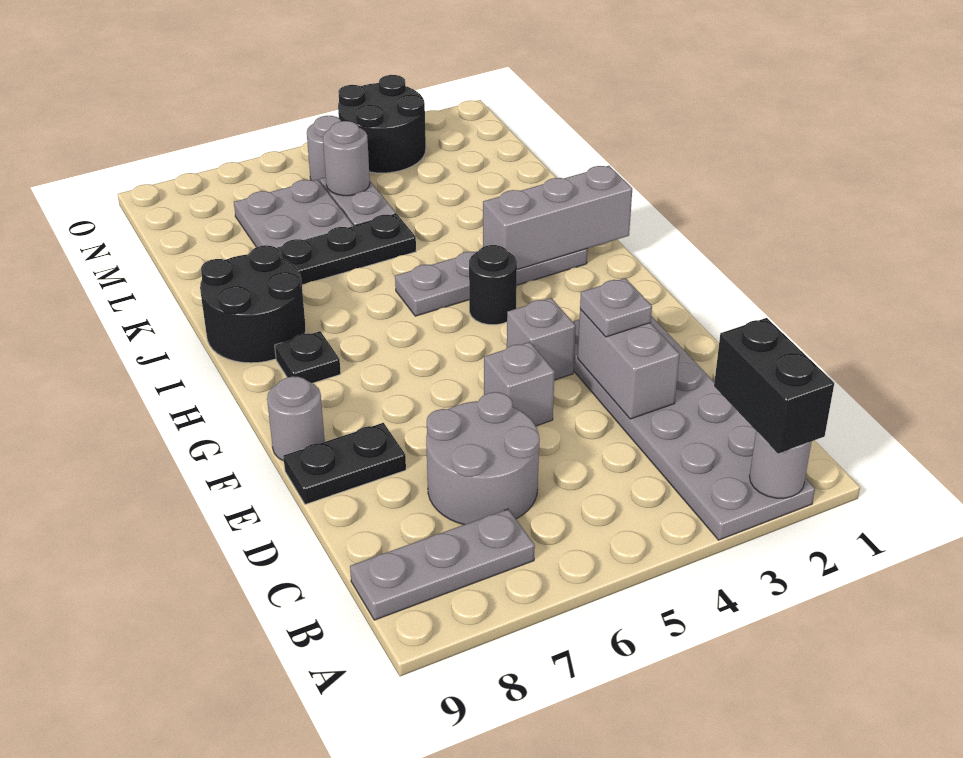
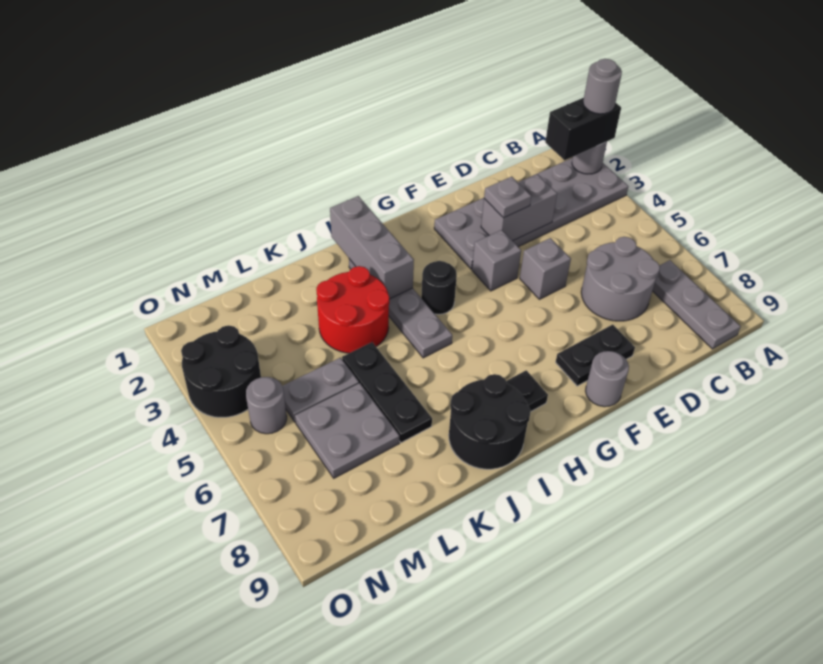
black plate E8:E9 level 1 -> black plate E8:F8 level 1
none -> red round brick J3:K4 level 1
grey round brick M5 level 2 -> grey round brick A2 level 4

